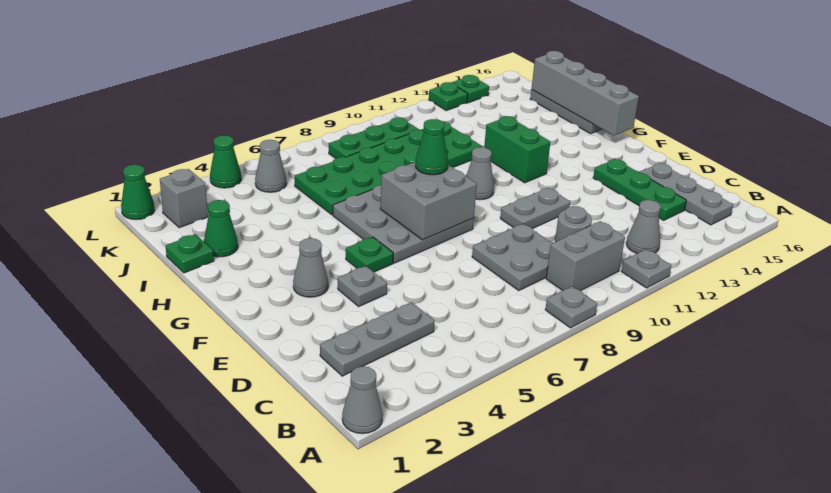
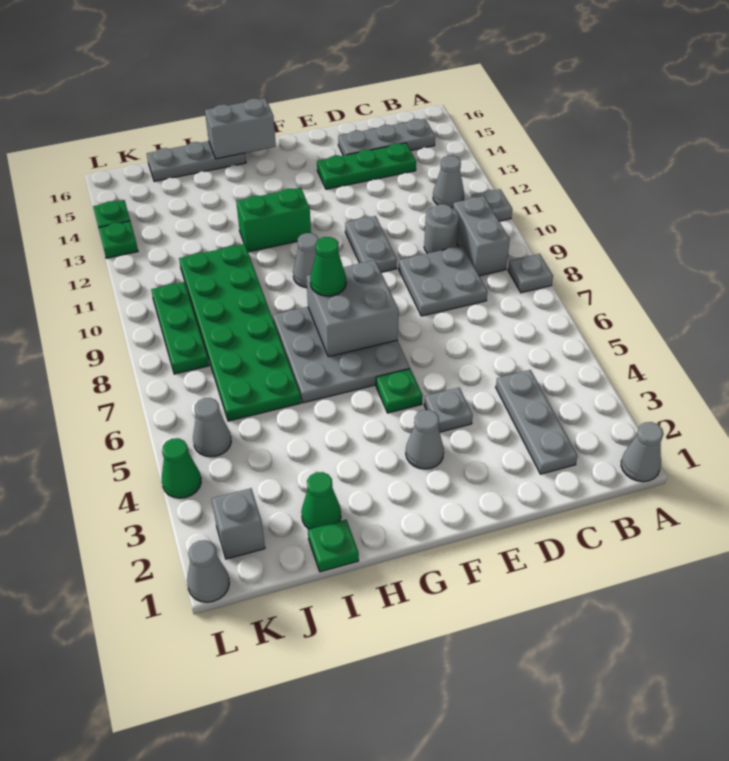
grey brick G16:J16 level 2 -> grey brick G16:H16 level 2
green cone L1 level 1 -> grey cone L1 level 1

